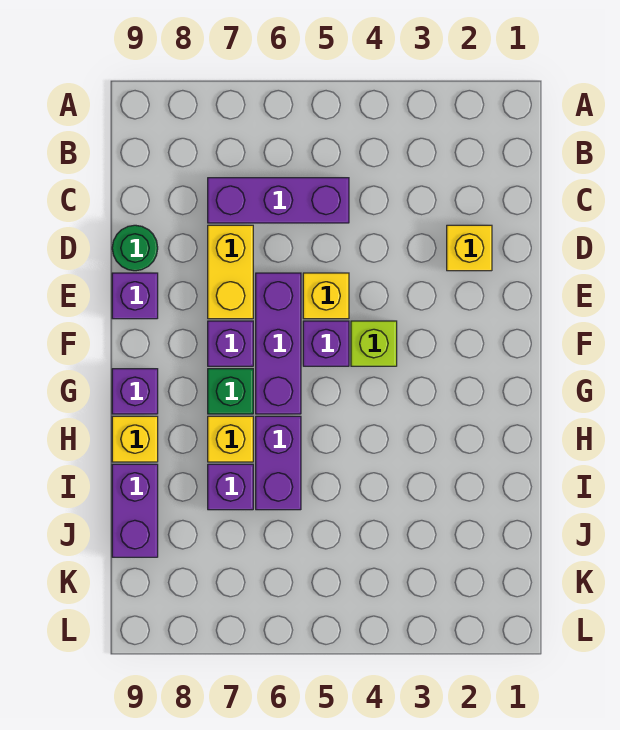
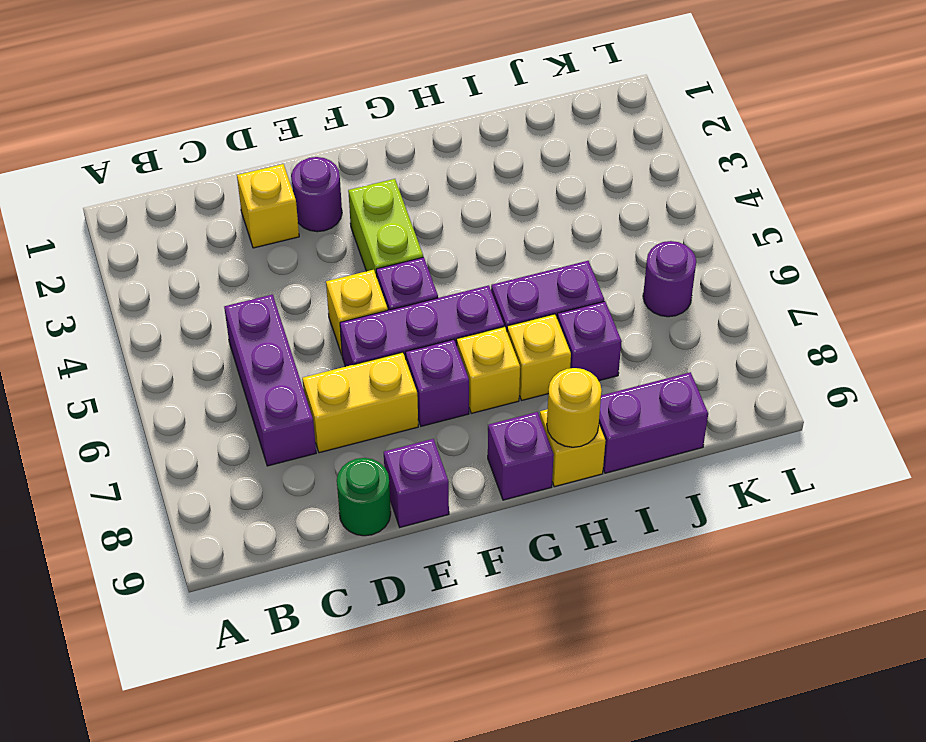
none -> purple round brick E2 level 1
lime brick F4 level 1 -> lime brick F3:F4 level 1
green brick G7 level 1 -> yellow brick G7 level 1
none -> yellow round brick H9 level 2
none -> purple round brick K6 level 1

